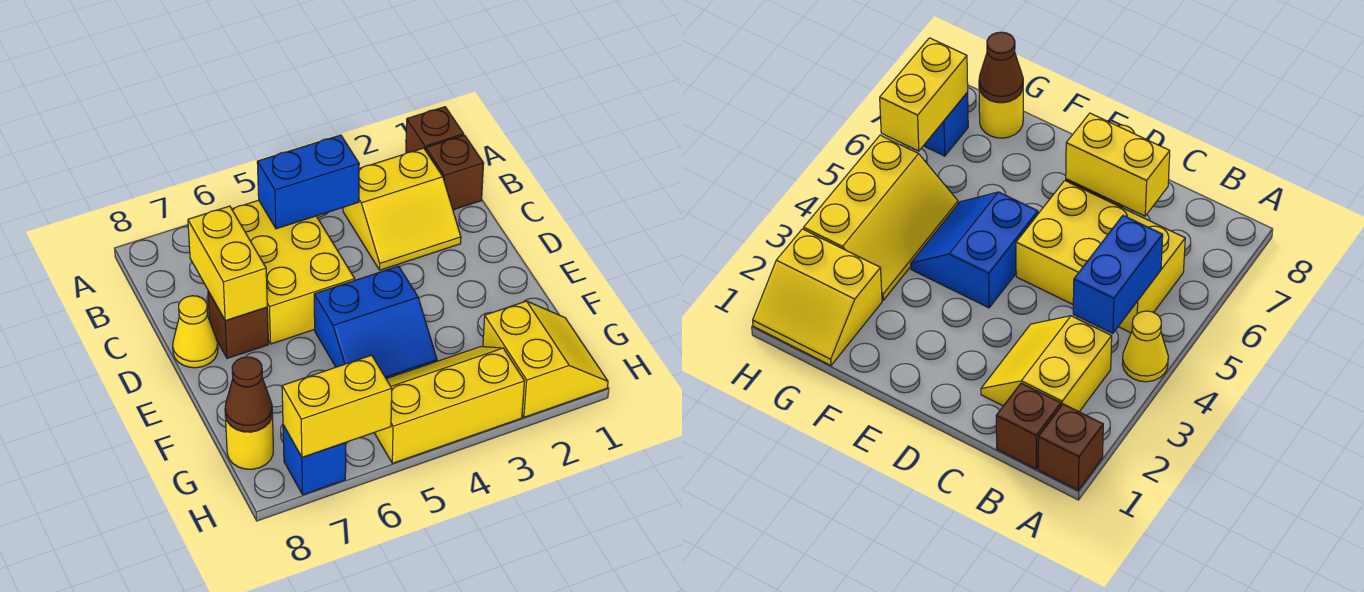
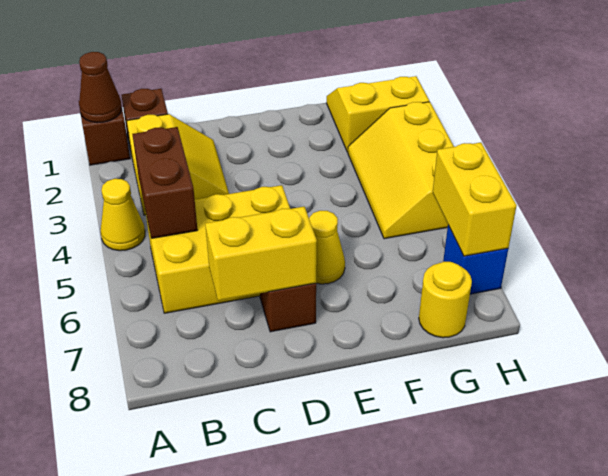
blue brick B4:B5 level 2 -> brown brick B4:B5 level 2
yellow cone D8 level 1 -> yellow cone E6 level 1
blue slope E4:F5 level 1 top E -> none
brown cone G8 level 2 -> brown cone A1 level 2

